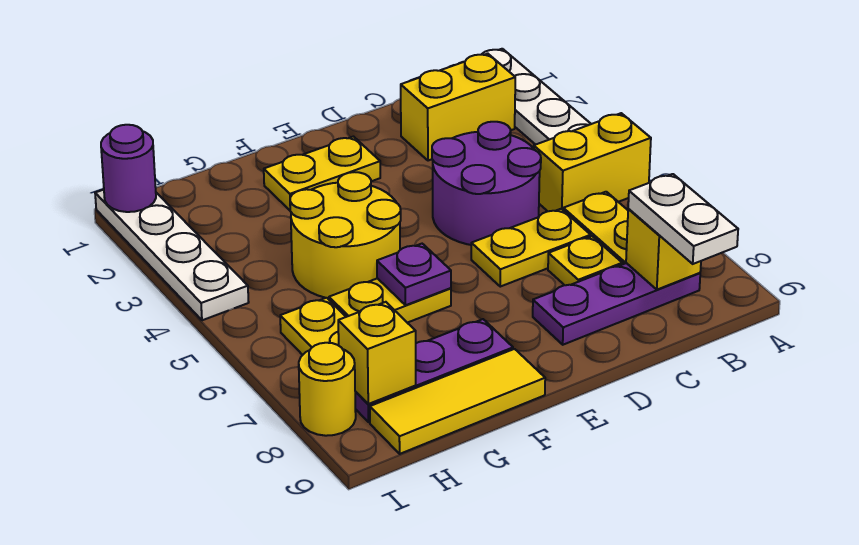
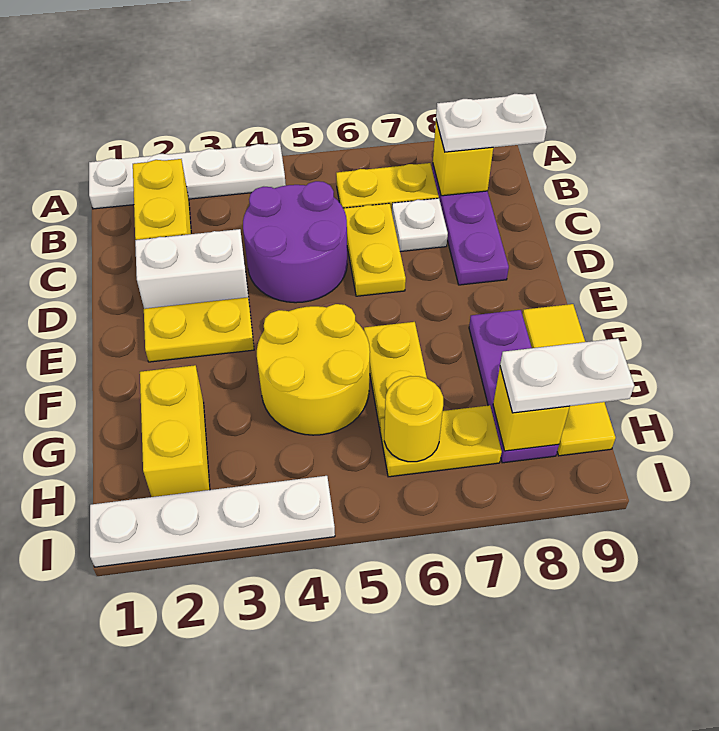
yellow brick A5:B5 level 1 -> yellow brick G2:H2 level 1
yellow plate C7 level 1 -> white plate C7 level 1
none -> white brick D2:D3 level 1
yellow plate E2:F2 level 1 -> yellow plate E2:E3 level 1
purple plate F6 level 2 -> none
none -> white plate H8:H9 level 3
purple round brick I1 level 2 -> none
yellow round brick I8 level 1 -> yellow round brick H6 level 2

